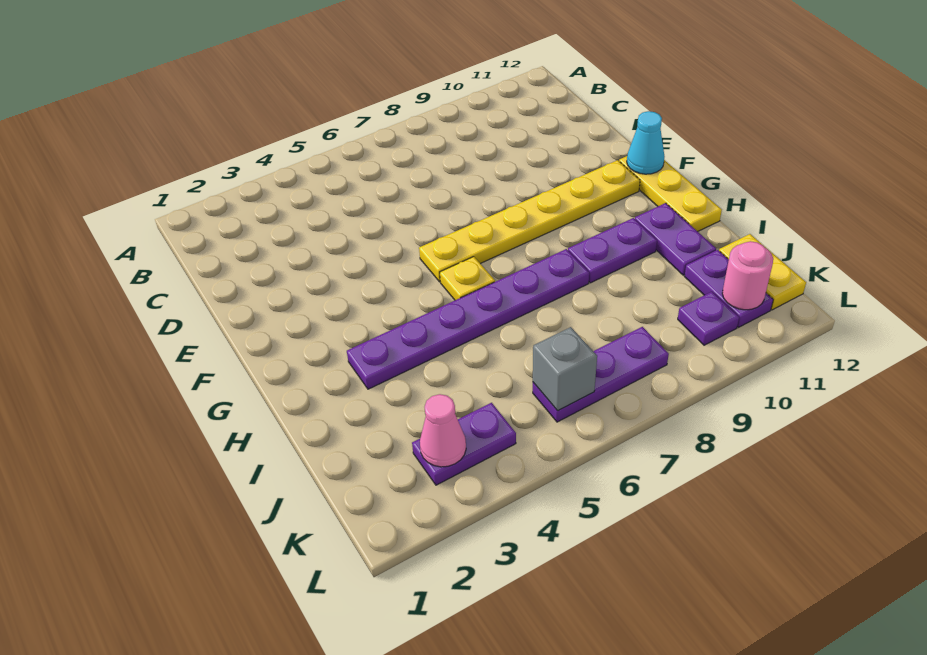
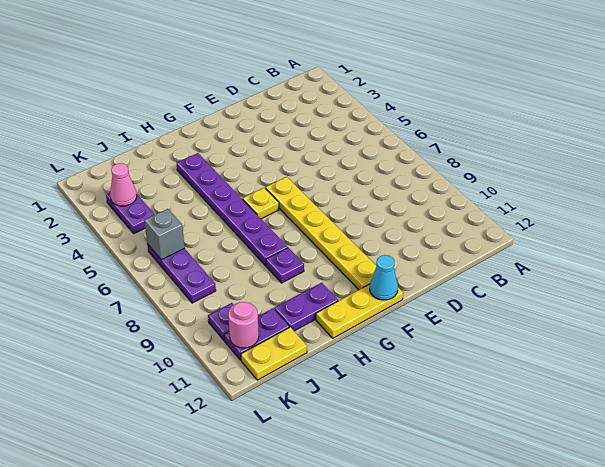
purple plate H9:H10 level 1 -> purple plate H9 level 1

